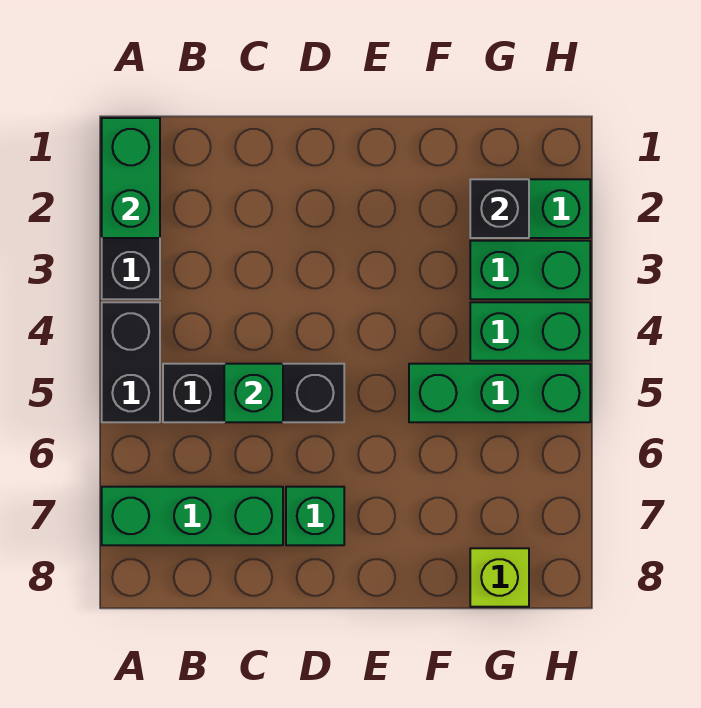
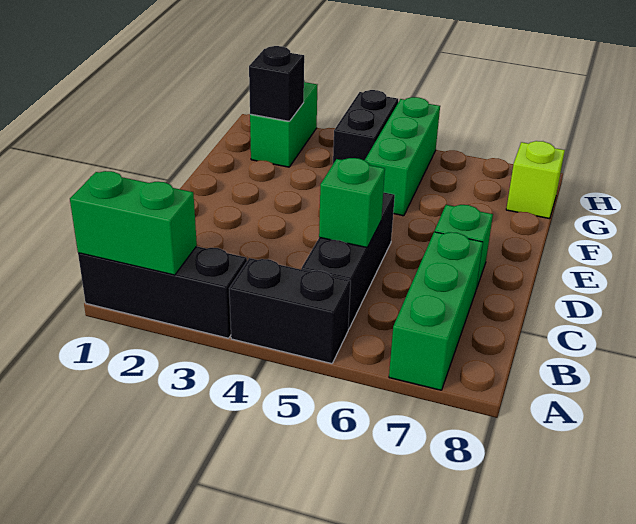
green brick G3:H3 level 1 -> none
green brick G4:H4 level 1 -> black brick G4:H4 level 1

